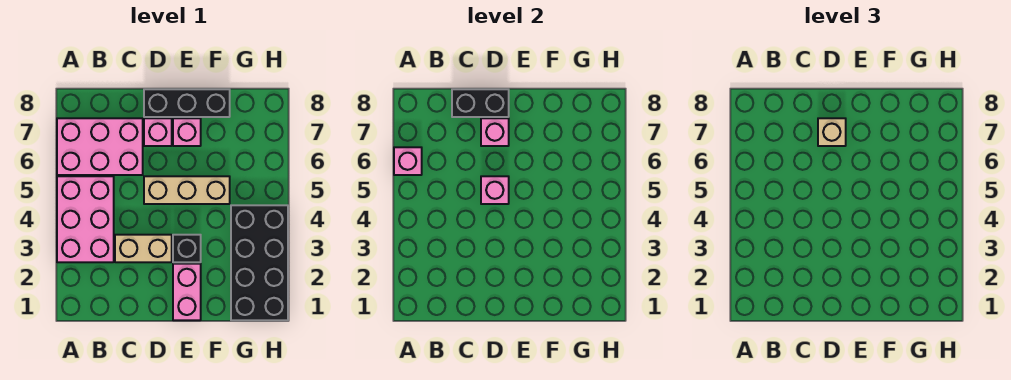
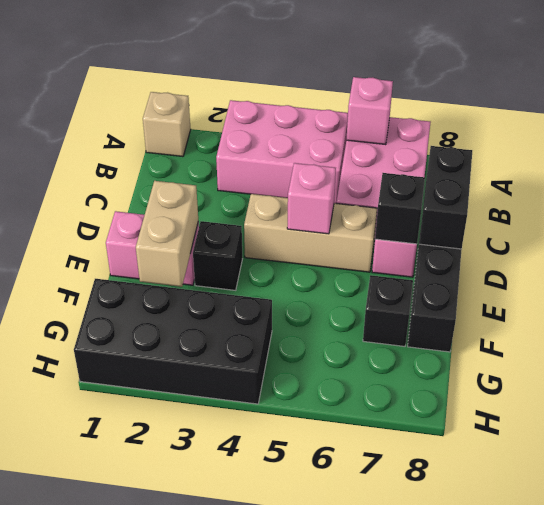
tan brick C3:D3 level 1 -> tan brick E2:F2 level 2
tan brick D5:F5 level 1 -> tan brick D4:D6 level 1
pink brick D7 level 2 -> black brick D7 level 2
tan brick D7 level 3 -> tan brick A1 level 1
pink brick E7 level 1 -> none
none -> black brick F7 level 1

